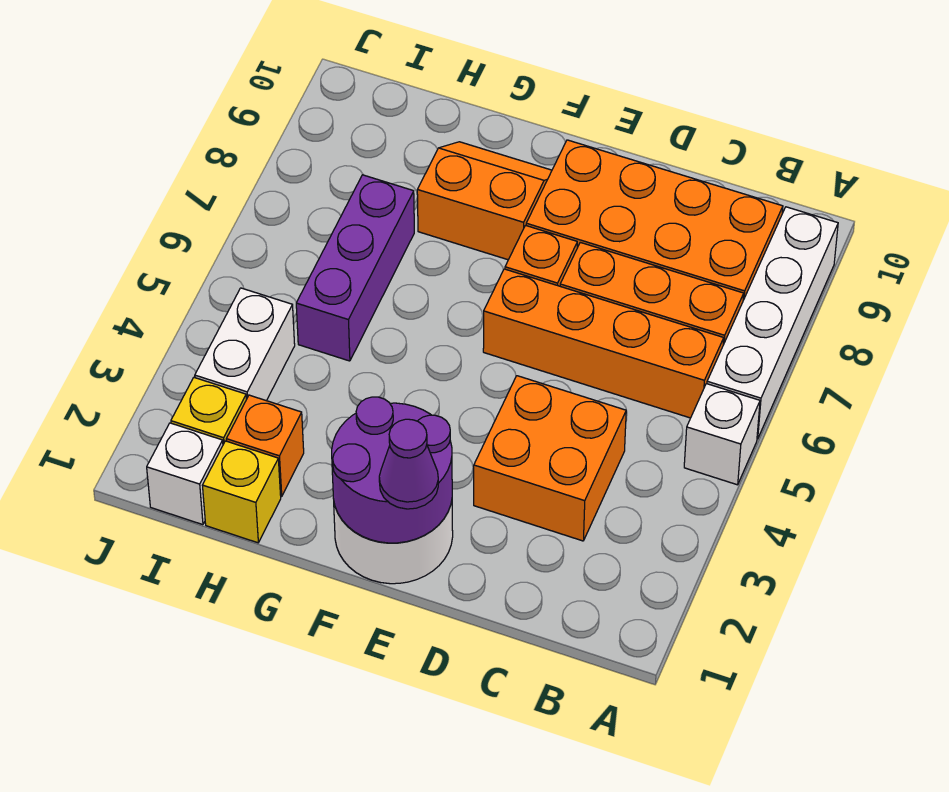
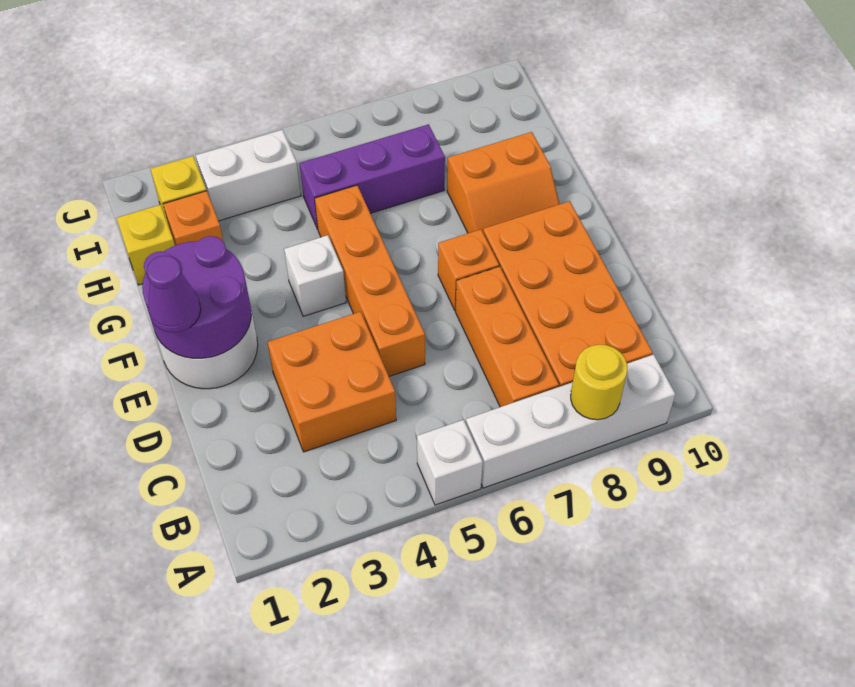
none -> yellow round brick A8 level 2
orange brick B6:E6 level 1 -> orange brick D5:G5 level 1
orange slope F8:G9 level 1 top 8 -> orange slope F8:G9 level 1 top G
white brick I1 level 1 -> white brick F4 level 1

